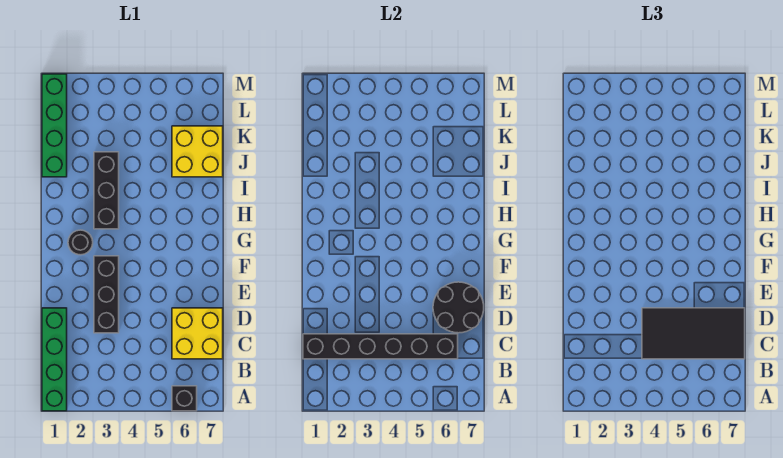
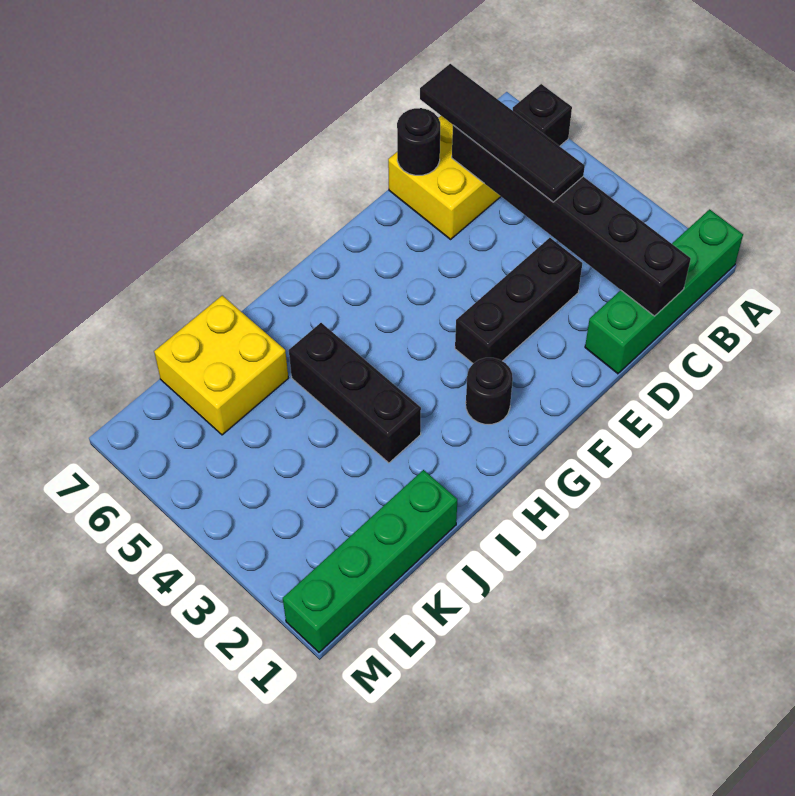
black tile C4:D7 level 3 -> black tile C4:C7 level 3
black round brick D6:E7 level 2 -> black round brick D7 level 2
black brick H3:J3 level 1 -> black brick I3:I5 level 1

